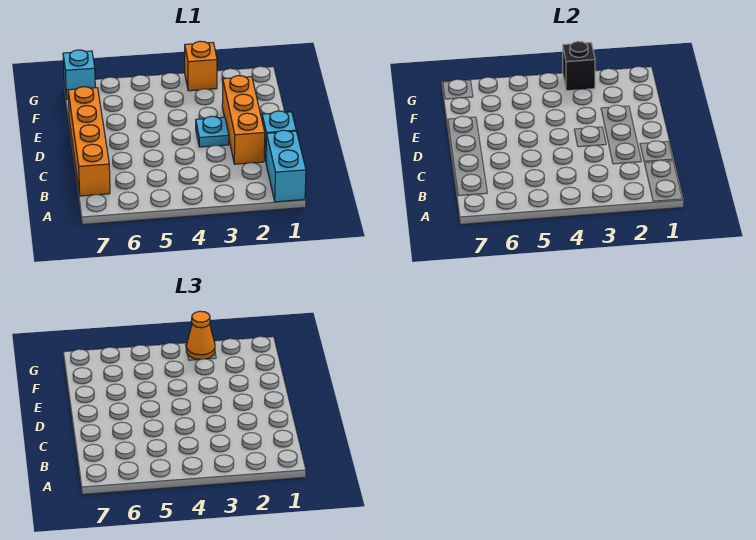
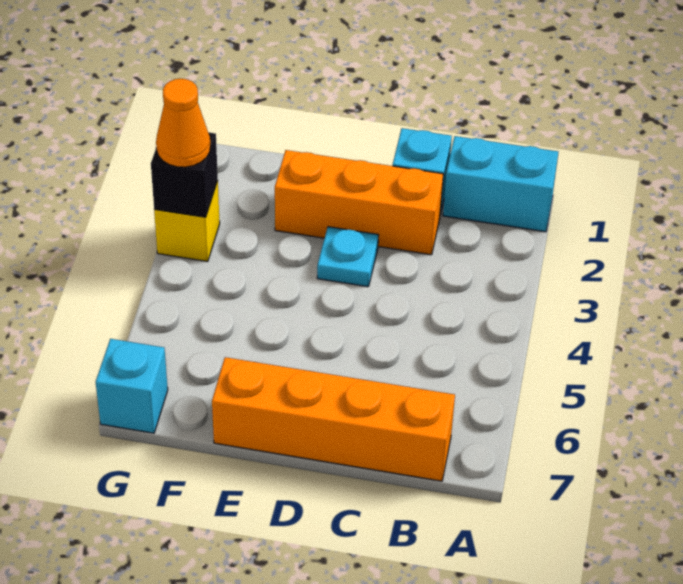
orange brick G3 level 1 -> yellow brick G3 level 1

